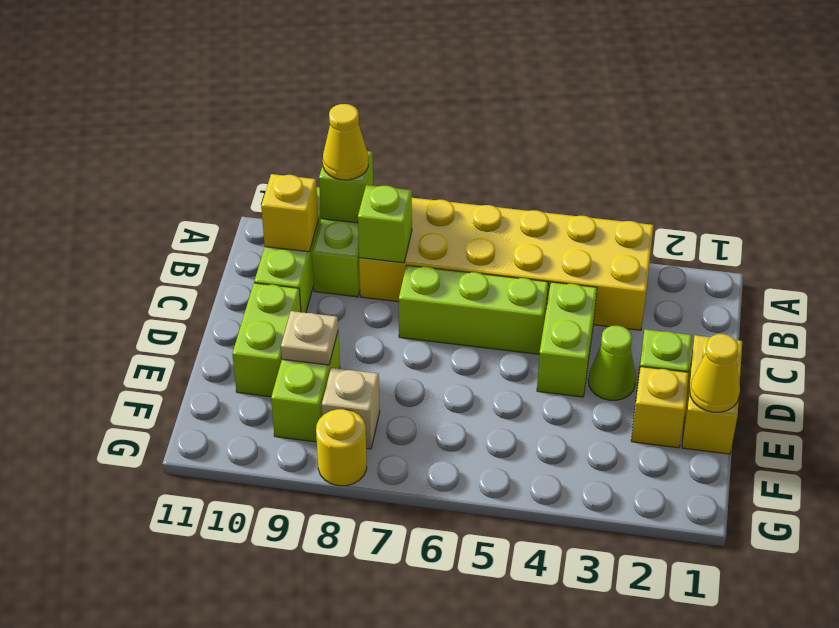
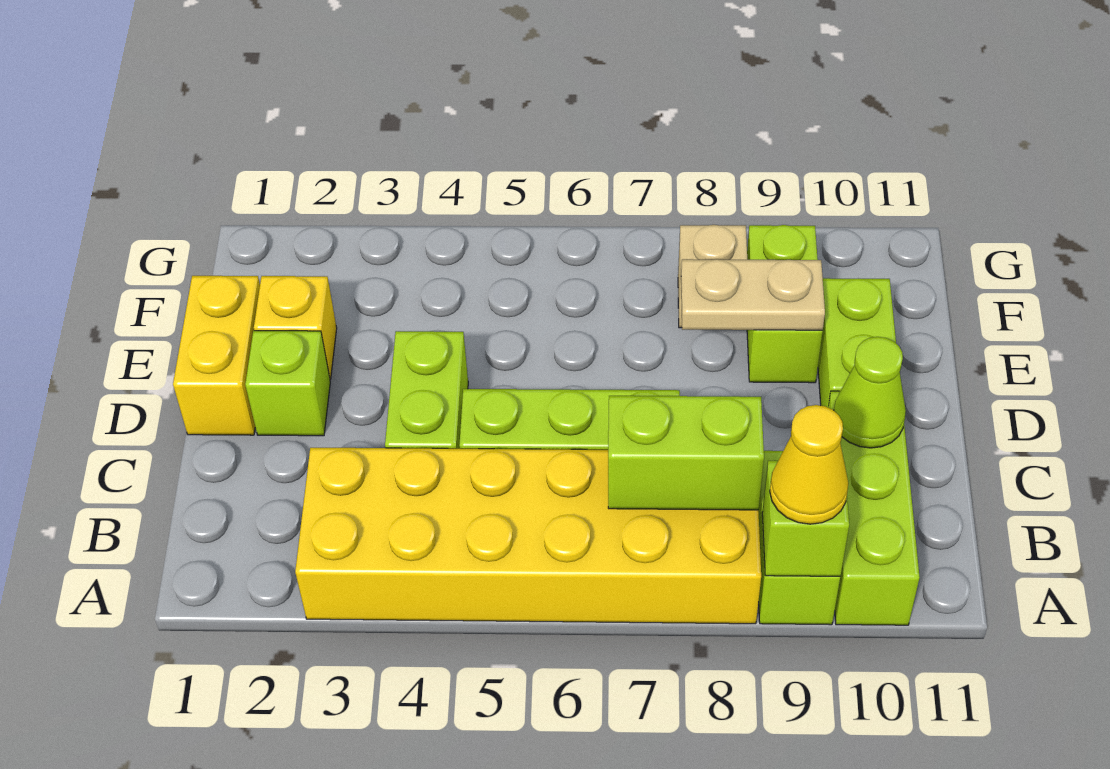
lime brick B8 level 2 -> lime brick B7:B8 level 2
yellow brick B10 level 2 -> none
lime cone D3 level 1 -> lime cone C10 level 2
yellow cone E1 level 2 -> none
tan plate E9 level 2 -> tan plate E8:E9 level 2
yellow round brick G8 level 1 -> none

